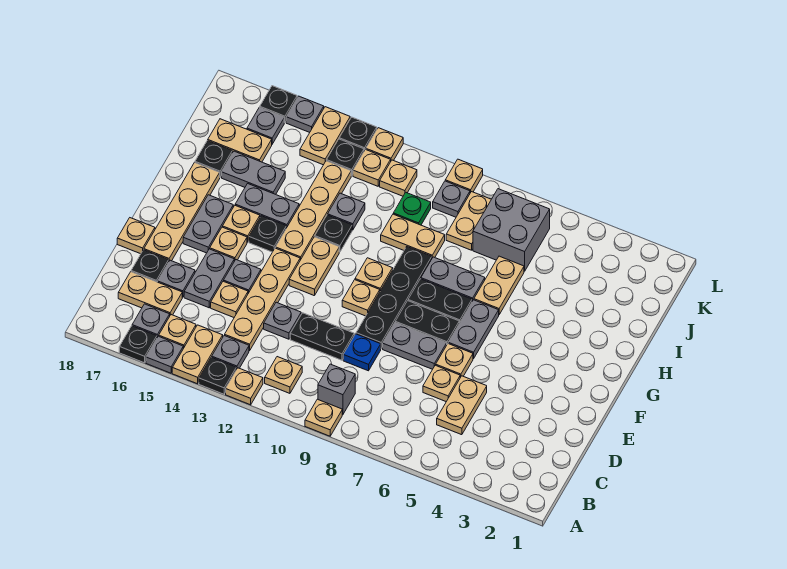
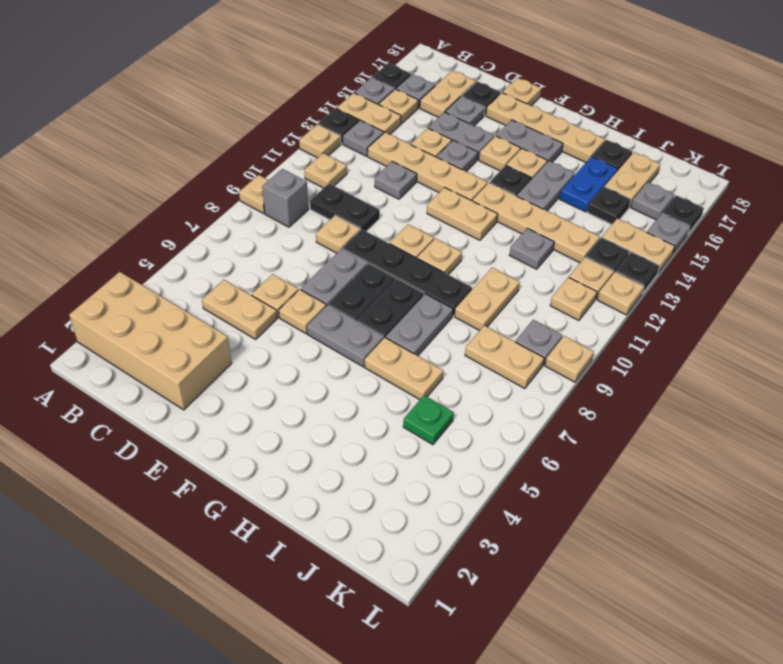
none -> tan brick A2:D3 level 1
blue plate D9 level 1 -> tan plate D9 level 1
black plate D10:D11 level 1 -> black plate C10:D10 level 1
black plate H12 level 1 -> black plate J15 level 1
grey plate I15:I16 level 1 -> blue plate I15:I16 level 1
grey brick J6:K7 level 1 -> none
green plate J10 level 1 -> green plate J5 level 1

